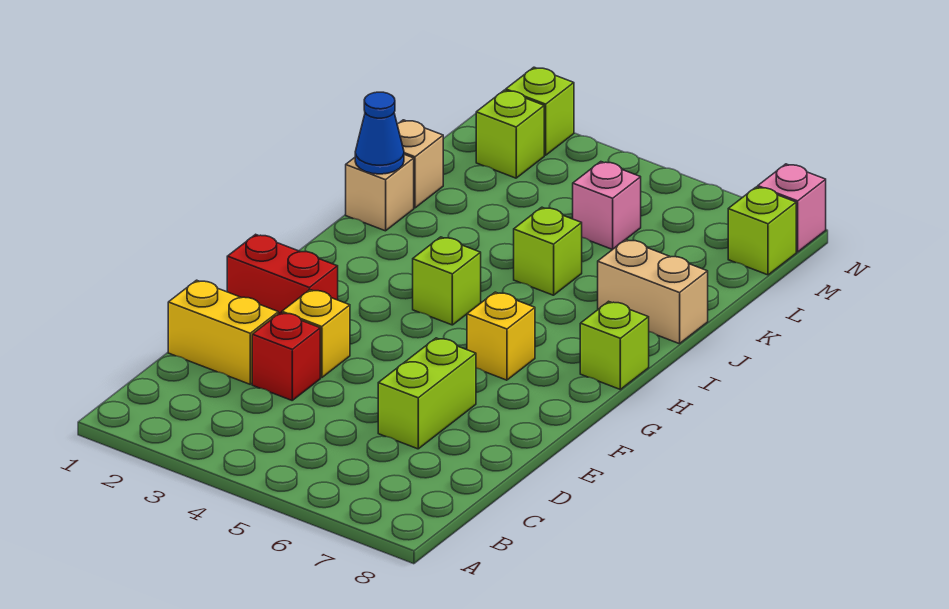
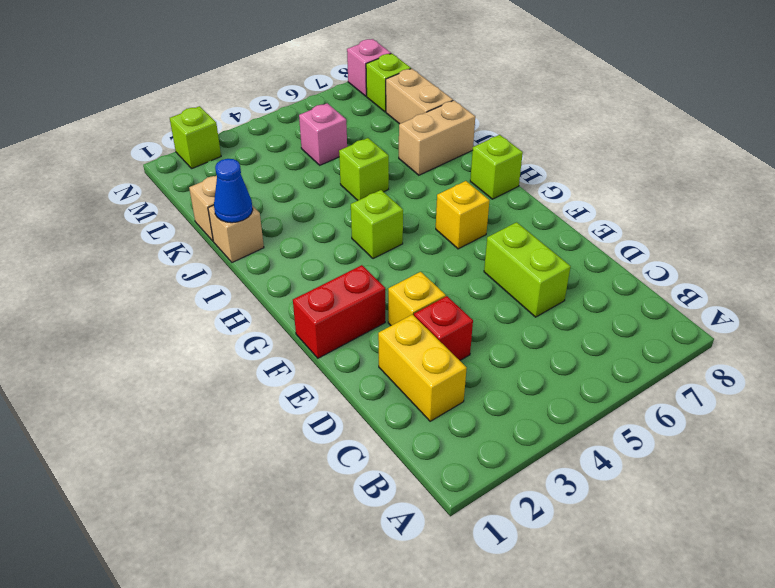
yellow brick D1:D2 level 1 -> yellow brick C2:D2 level 1
none -> tan brick K8:L8 level 1
lime brick M2 level 1 -> none

